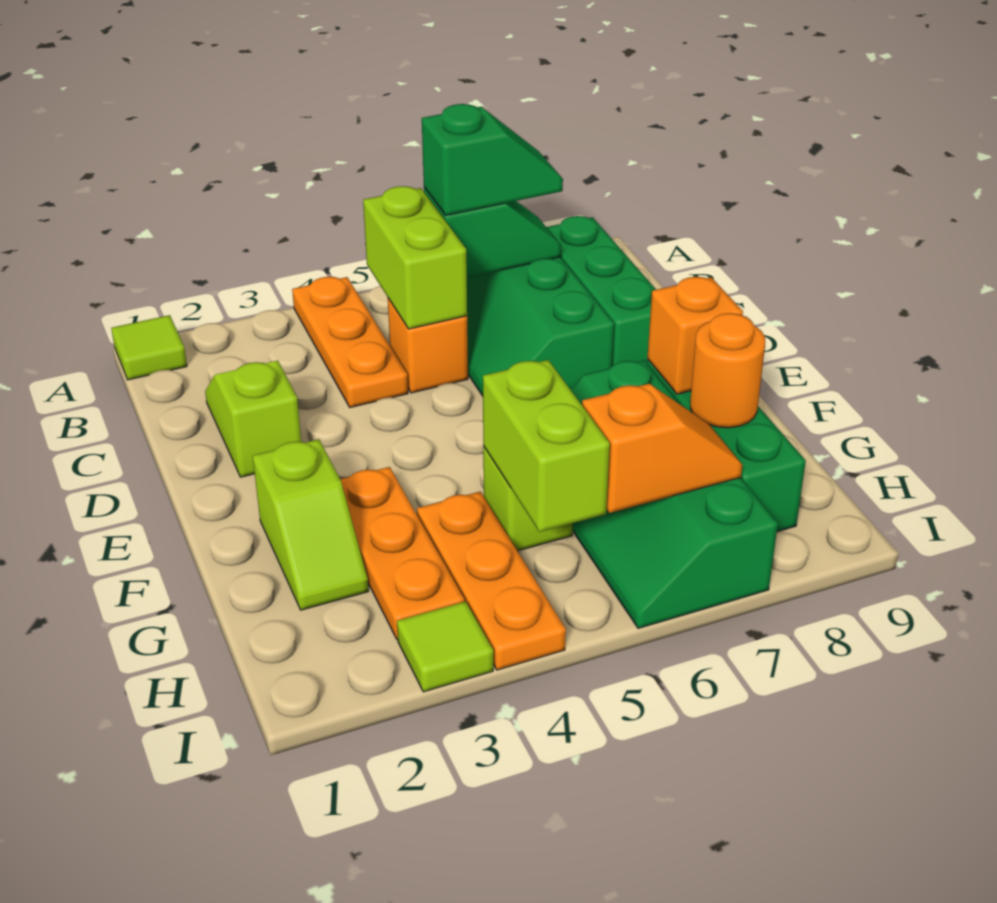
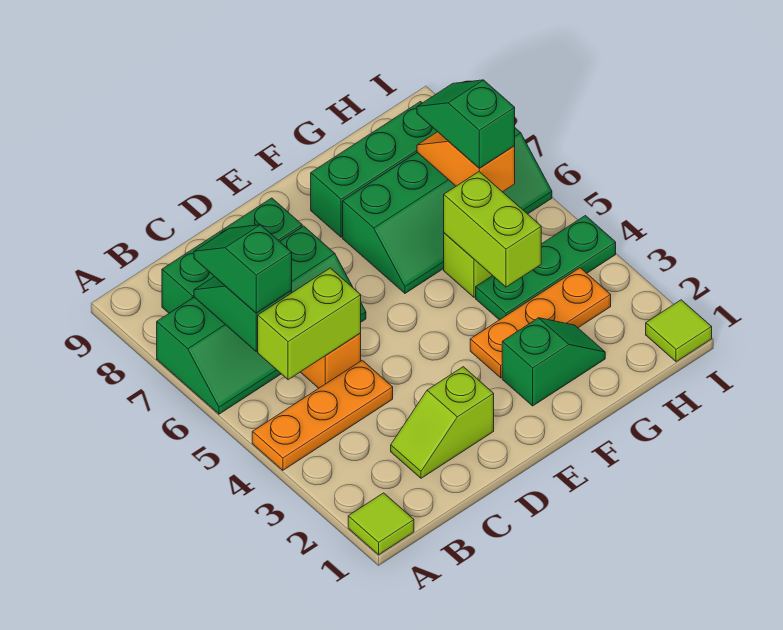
lime slope F2:G2 level 1 top F -> green slope F2:G2 level 1 top F
orange brick F8 level 2 -> none
orange plate G4:I4 level 1 -> green plate G4:I4 level 1
lime brick G5:H5 level 2 -> lime brick G4:G5 level 2
orange round brick G8 level 2 -> none
none -> green slope H6:H7 level 3 top 6
lime tile I3 level 1 -> lime tile I1 level 1

